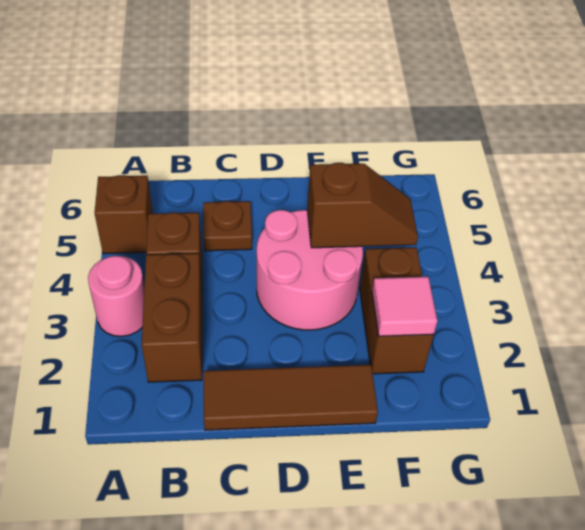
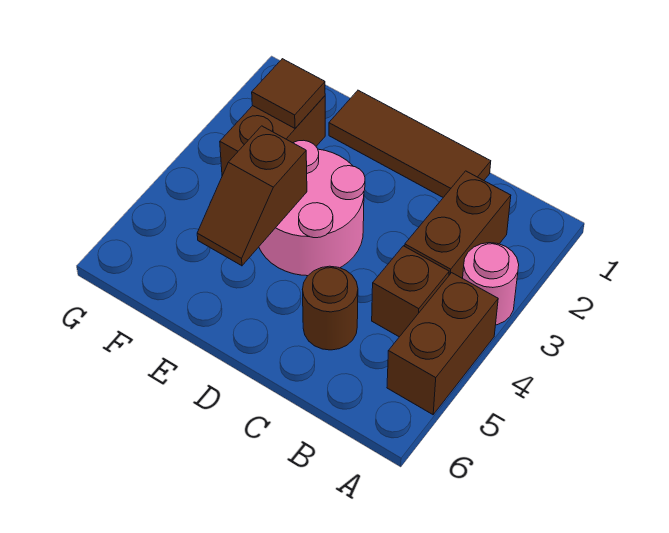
brown brick A5 level 1 -> brown brick A4:A5 level 1
brown plate C5 level 1 -> brown round brick C5 level 1
brown slope E4:F4 level 2 top E -> brown slope E4:E5 level 2 top 4
pink tile F2 level 2 -> brown tile F2 level 2

